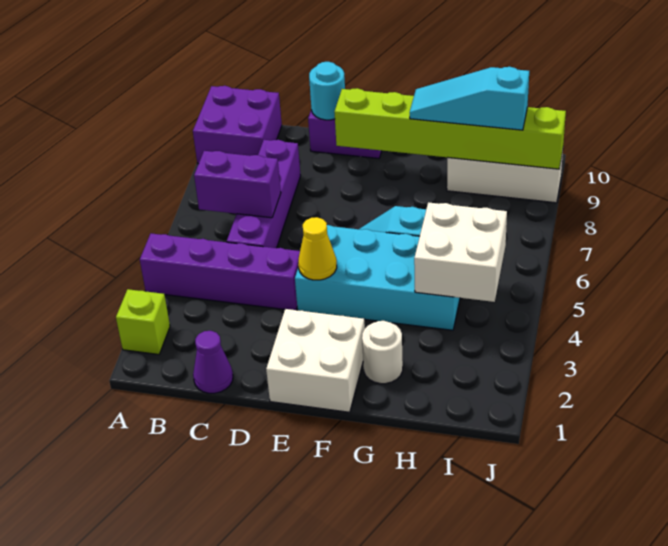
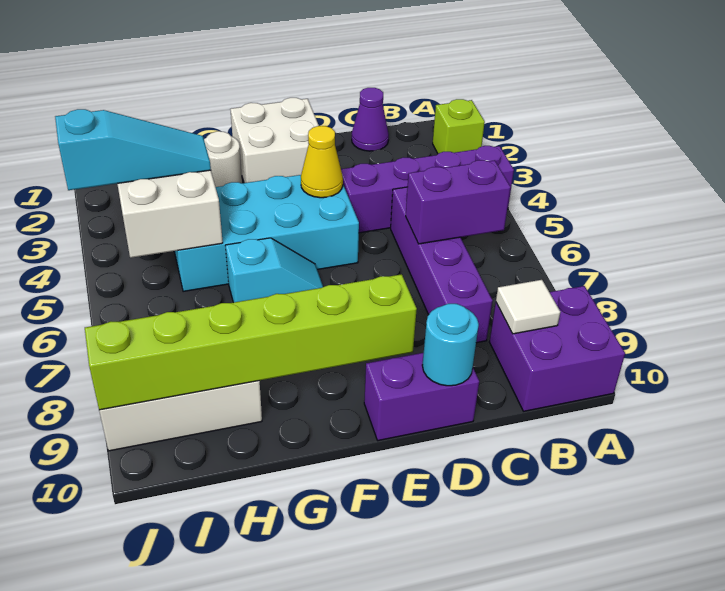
none -> white tile B9 level 2
cyan slope G9:I9 level 3 top I -> cyan slope H4:J4 level 3 top J

